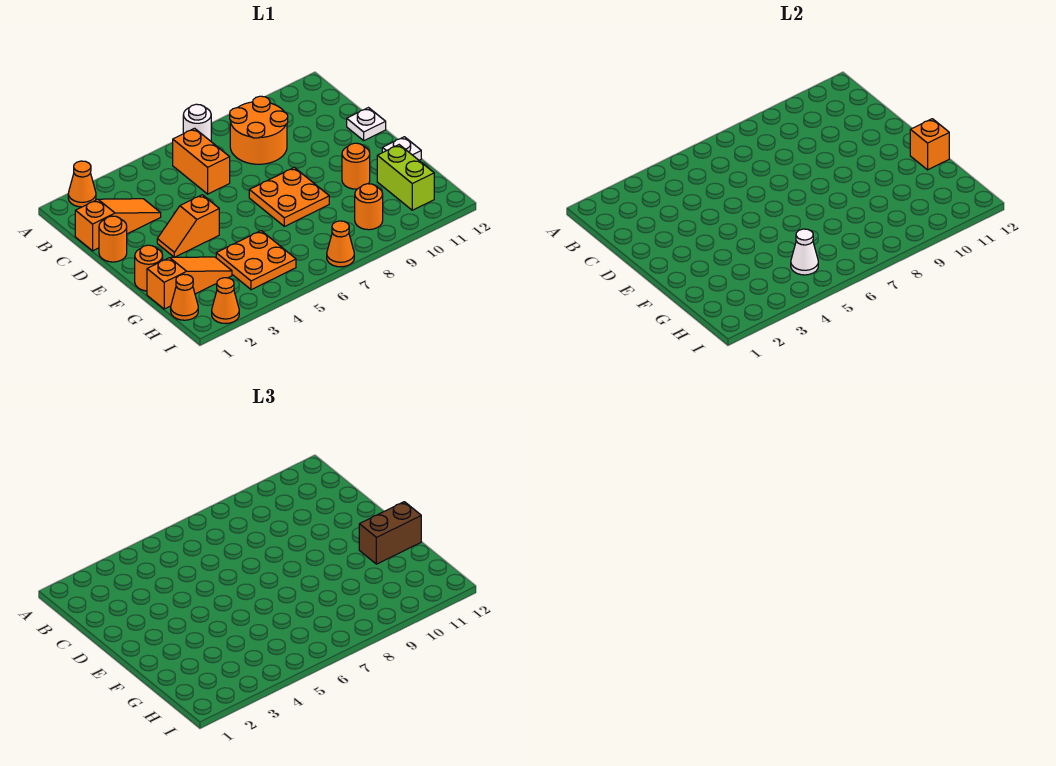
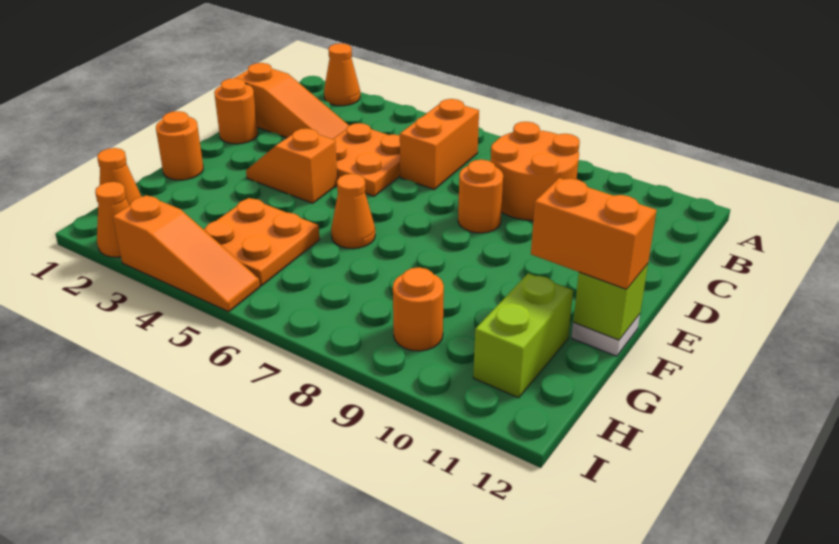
white round brick A7 level 1 -> none
white plate D12 level 1 -> none
orange plate E7:F8 level 1 -> orange plate C4:D5 level 1
orange round brick F10 level 1 -> orange round brick D8 level 1
brown brick F11:F12 level 3 -> orange brick F11:F12 level 3
orange brick F12 level 2 -> lime brick F12 level 2
orange slope G1:G3 level 1 top 1 -> orange slope I3:I5 level 1 top 3
white cone H5 level 2 -> none
orange cone I7 level 1 -> orange cone F6 level 1

